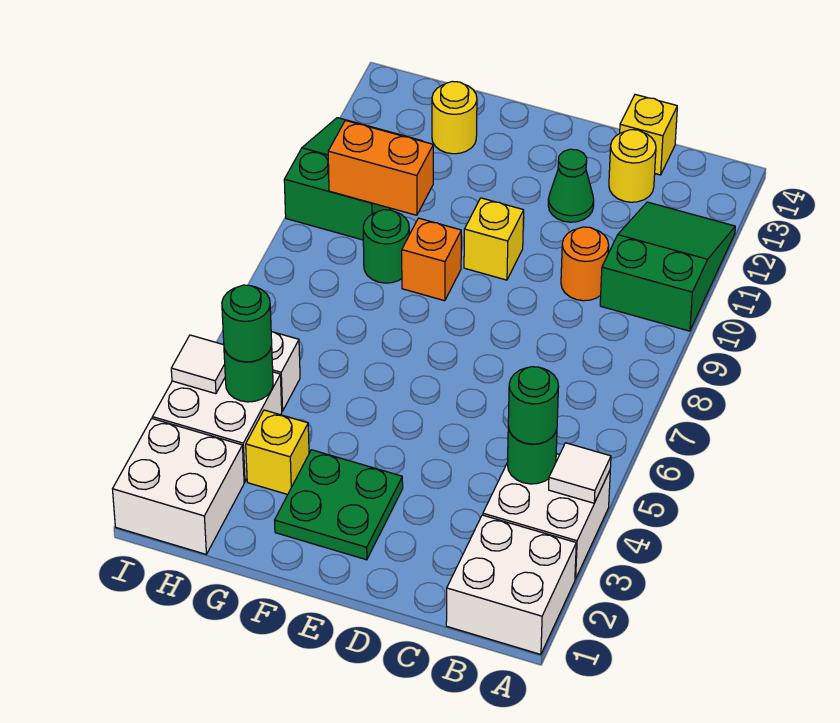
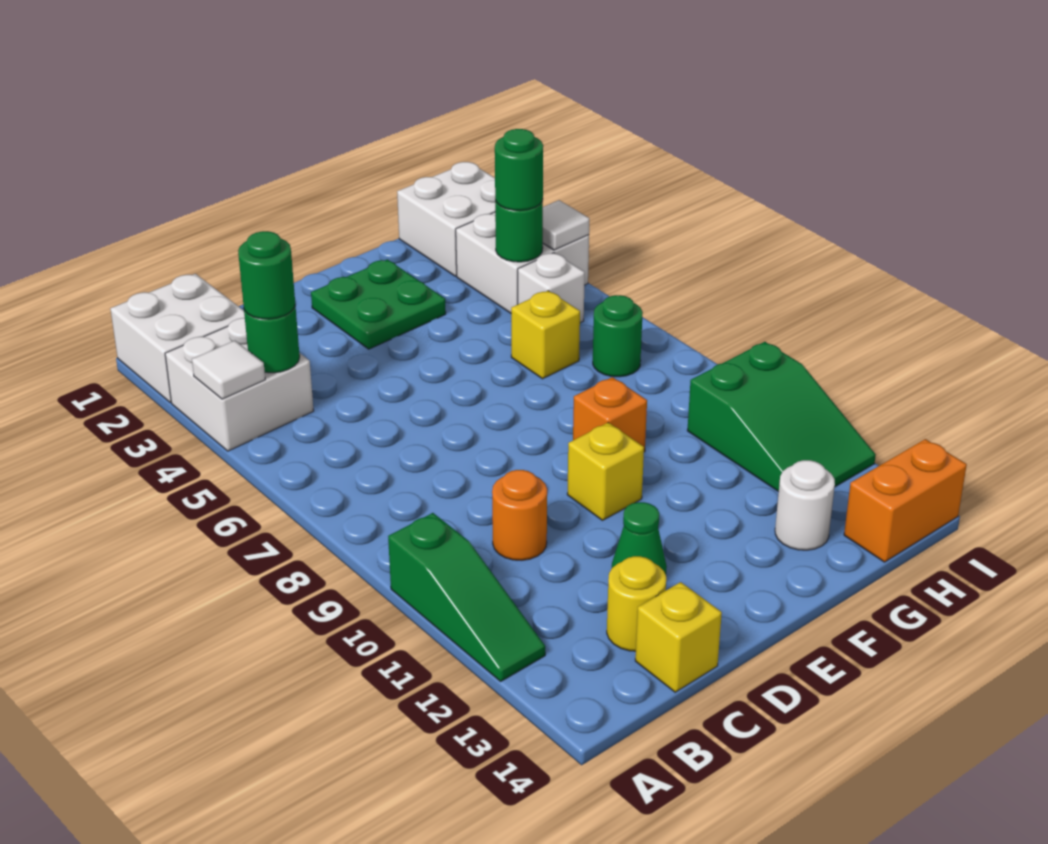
green slope A10:B12 level 1 top 10 -> green slope A10:A12 level 1 top 10
yellow brick G3 level 1 -> yellow brick G6 level 1
green round brick G9 level 1 -> green round brick H7 level 1
orange brick G10:H10 level 2 -> orange brick H14:I14 level 1
yellow round brick G13 level 1 -> white round brick G13 level 1

